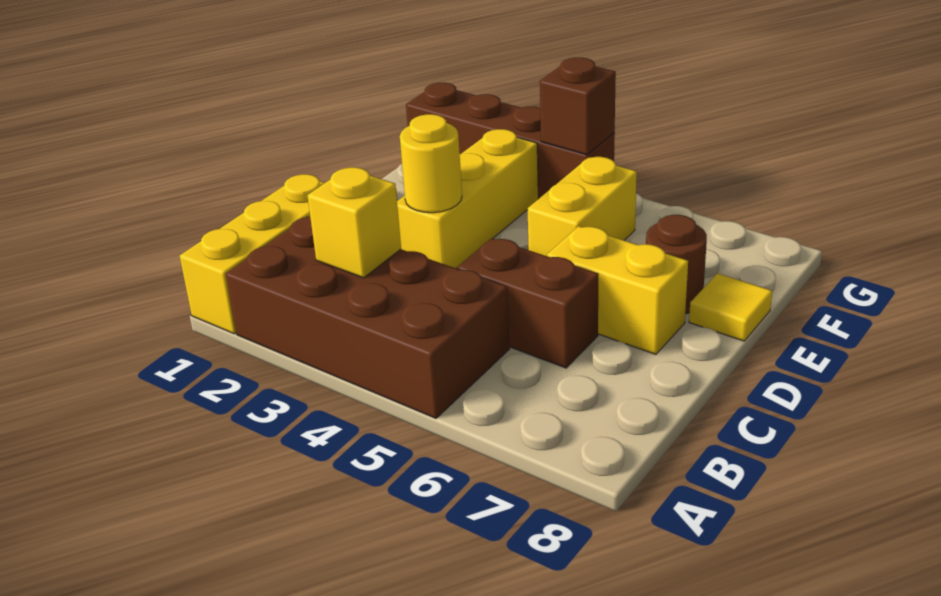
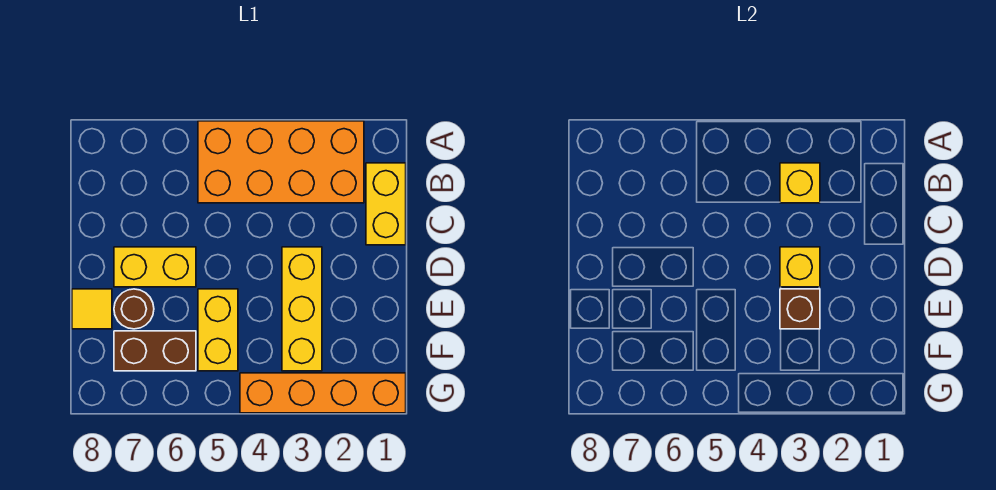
yellow brick A1:C1 level 1 -> yellow brick B1:C1 level 1
brown brick A2:B5 level 1 -> orange brick A2:B5 level 1
brown brick C5:C6 level 1 -> brown brick F6:F7 level 1
yellow round brick D3 level 2 -> yellow brick D3 level 2
brown brick G1:G4 level 1 -> orange brick G1:G4 level 1
brown brick G4 level 2 -> brown brick E3 level 2

